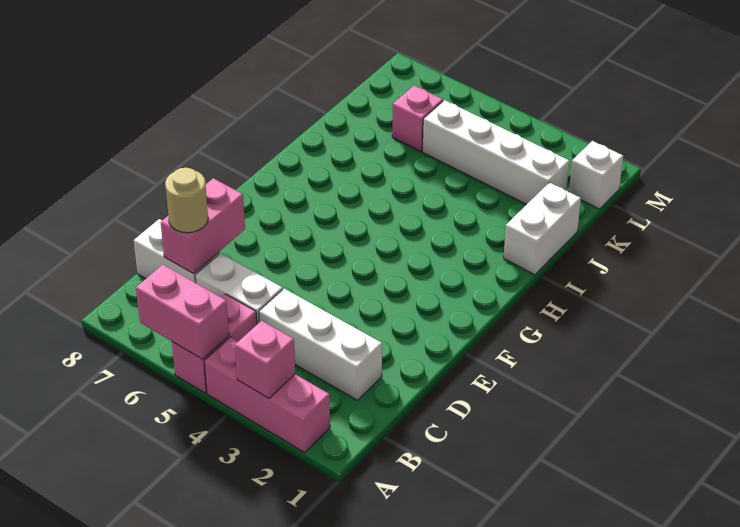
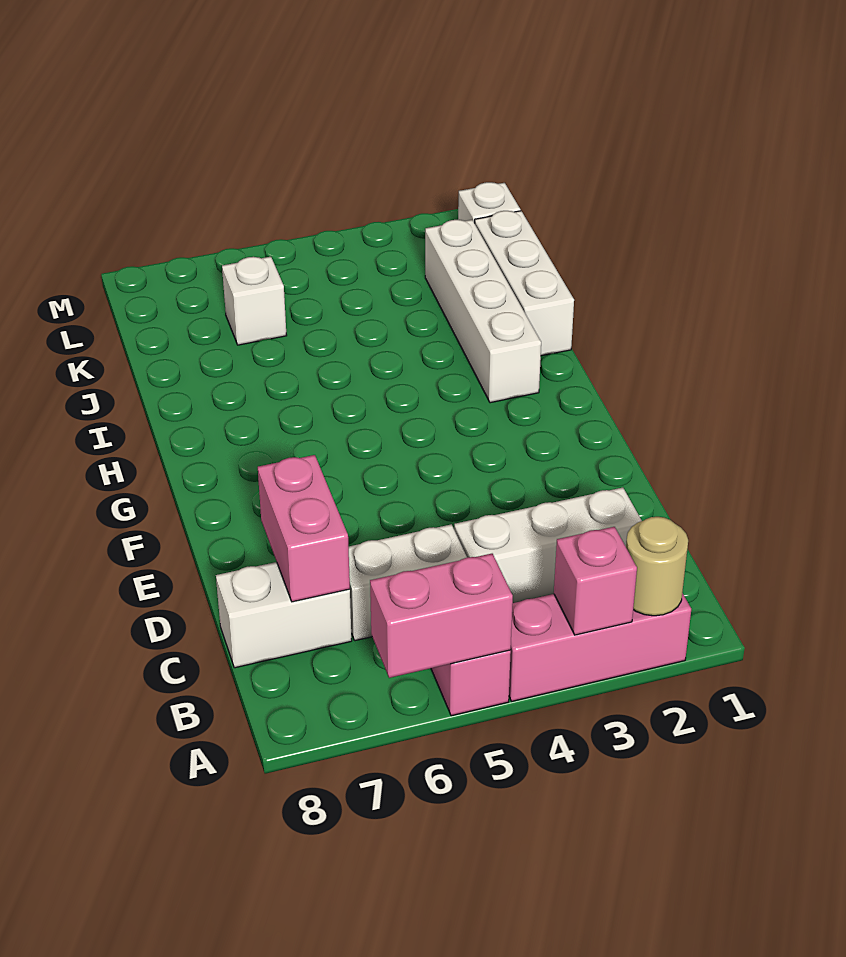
tan round brick C7 level 3 -> tan round brick A2 level 2
white brick I1:J1 level 1 -> white brick I1:K1 level 1
white brick K2:K5 level 1 -> white brick H2:K2 level 1
pink brick K6 level 1 -> white brick K6 level 1

